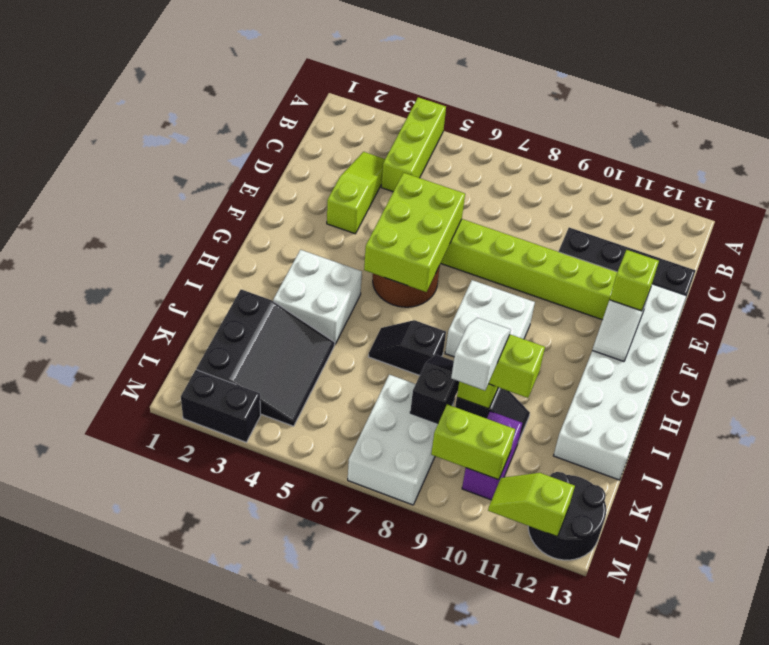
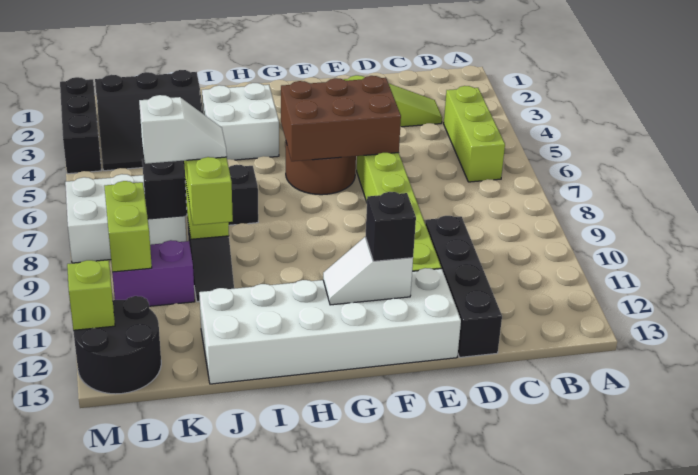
lime brick A4:C4 level 1 -> lime brick B4:B6 level 1
lime brick E5:G6 level 2 -> brown brick E5:G6 level 2
lime brick F12 level 3 -> black brick F12 level 3
white brick G8:H9 level 1 -> none
black brick M2:M3 level 1 -> black brick M2:M4 level 1

